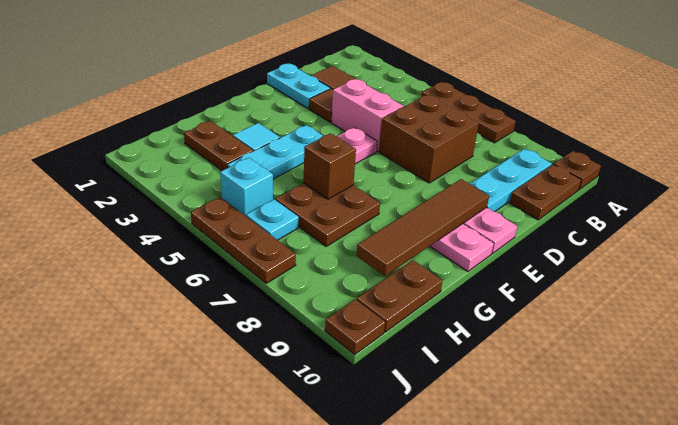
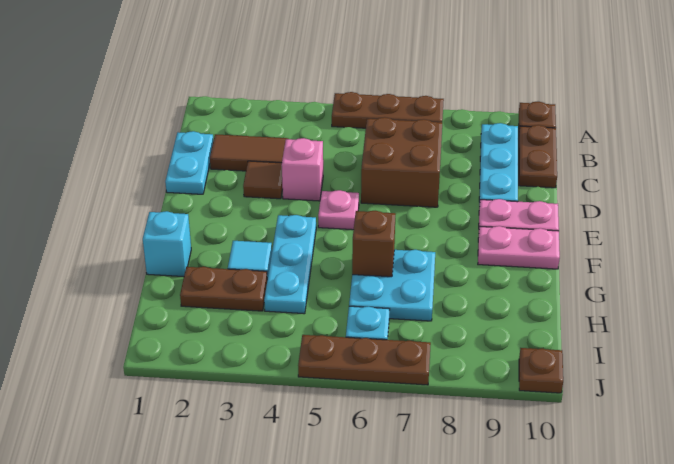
cyan plate D1:D2 level 1 -> cyan plate C1:D1 level 1
pink brick D4:D5 level 1 -> pink brick D4 level 1
brown tile E9:H9 level 2 -> none
brown plate G6:H7 level 1 -> cyan plate G6:H7 level 1
brown plate H10:I10 level 1 -> none
cyan brick I5 level 1 -> cyan brick G1 level 1

